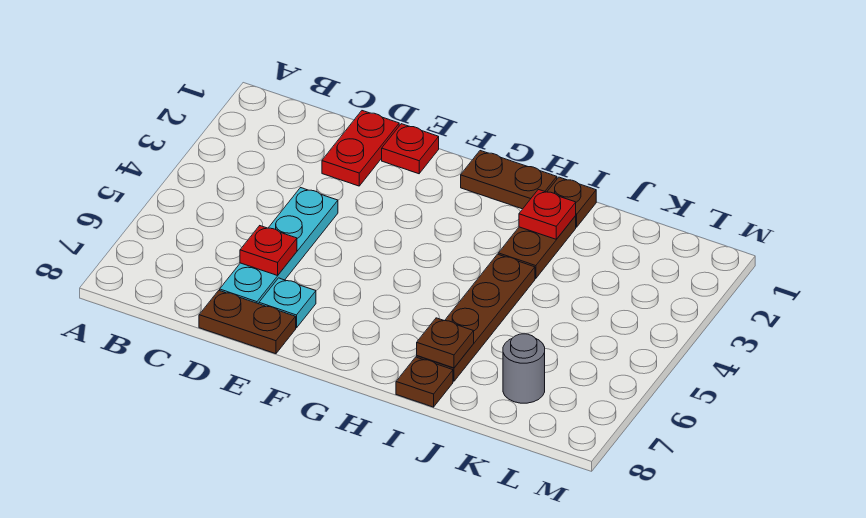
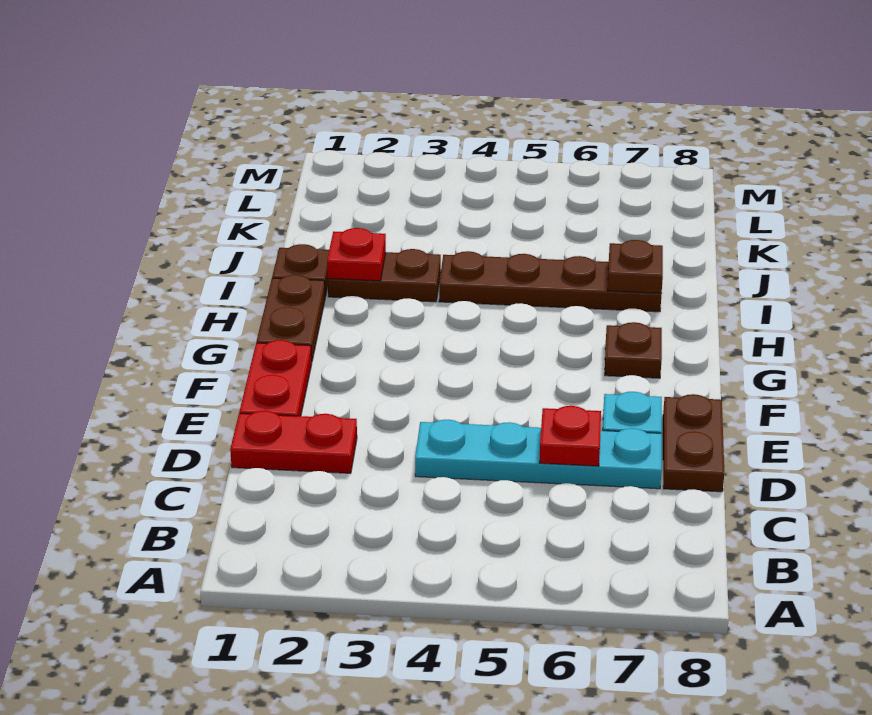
red plate E1 level 1 -> red plate E1:F1 level 1
brown plate I8 level 1 -> brown plate G7 level 1
grey round brick K7 level 1 -> none

